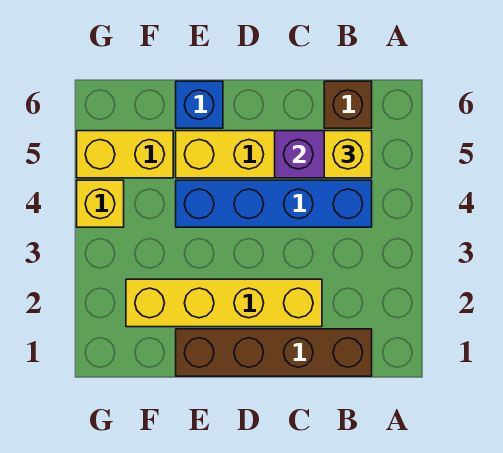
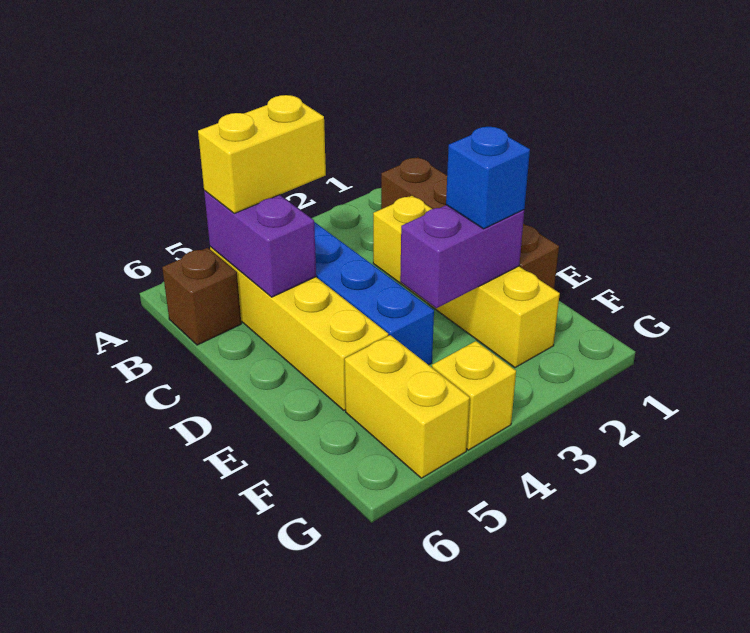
yellow brick B5 level 3 -> yellow brick B4:B5 level 3
none -> purple brick E2:E3 level 2
blue brick E6 level 1 -> blue brick E2 level 3

